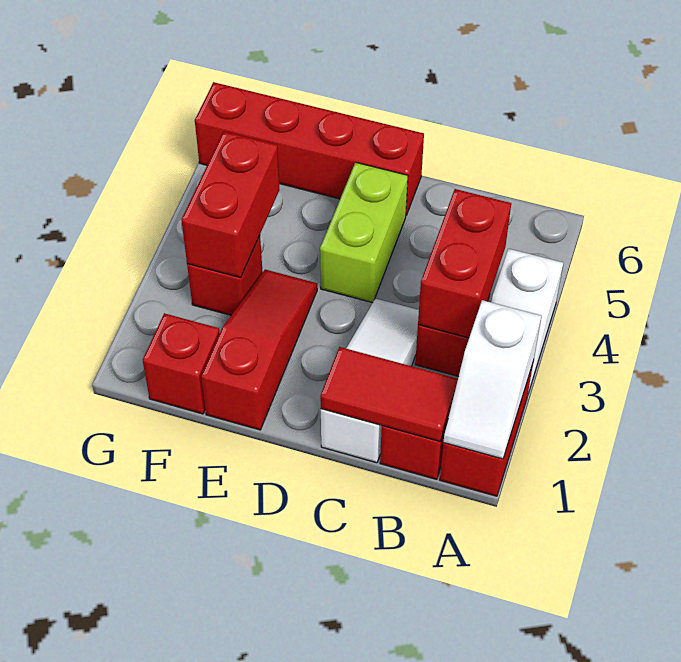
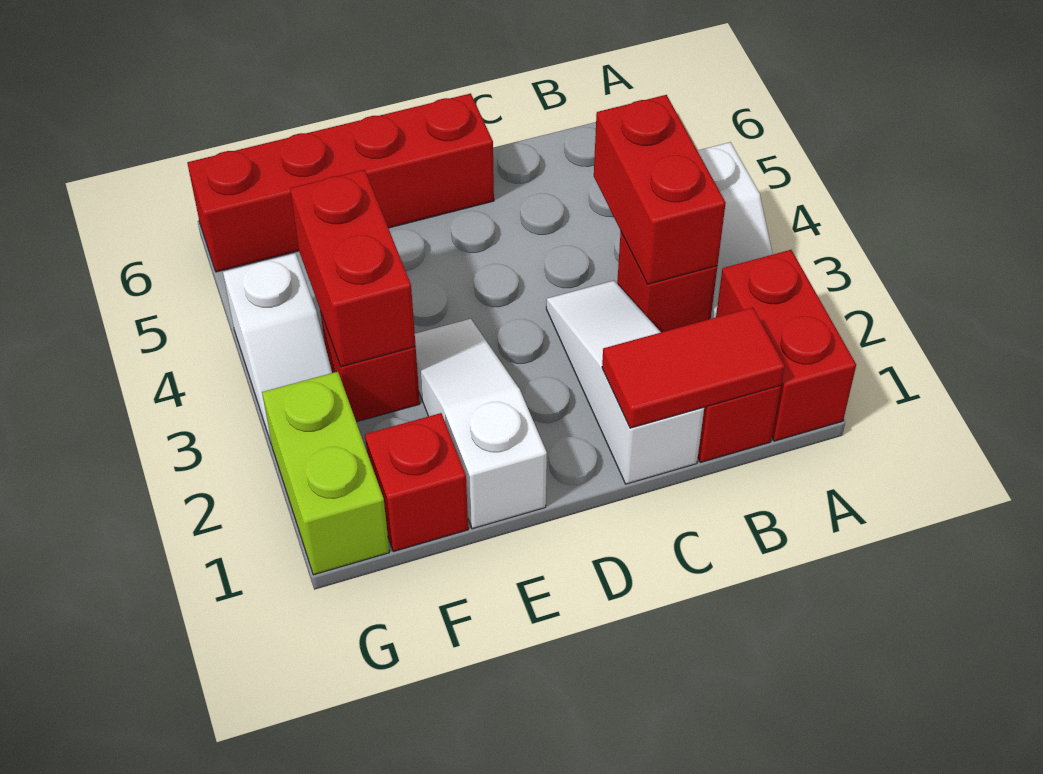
white slope A1:A2 level 2 top 2 -> white slope G3:G4 level 1 top 4
lime brick D4:D5 level 1 -> lime brick G1:G2 level 1
red slope E1:E3 level 1 top 1 -> white slope E1:E3 level 1 top 1

